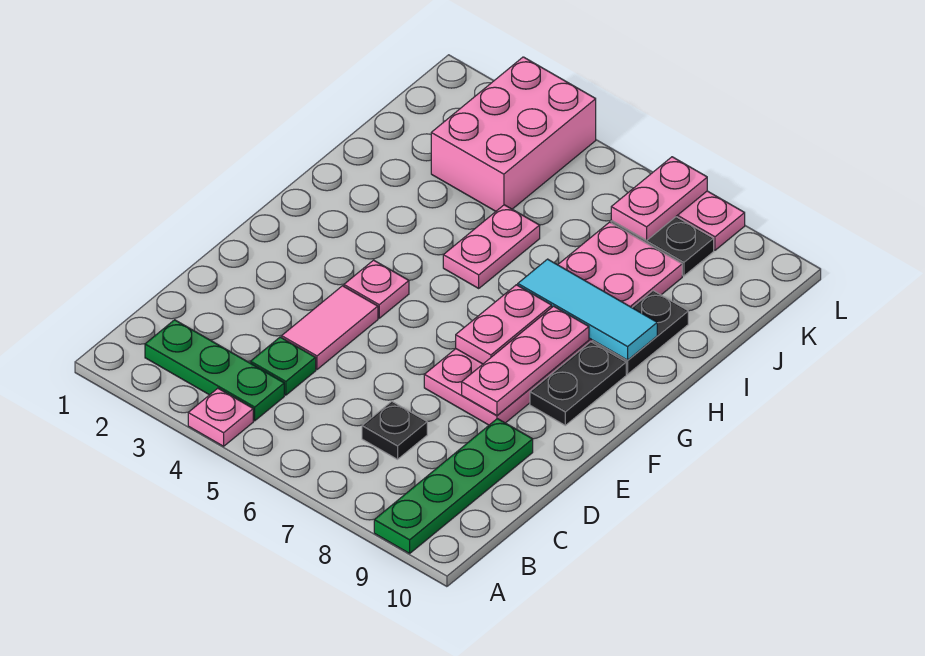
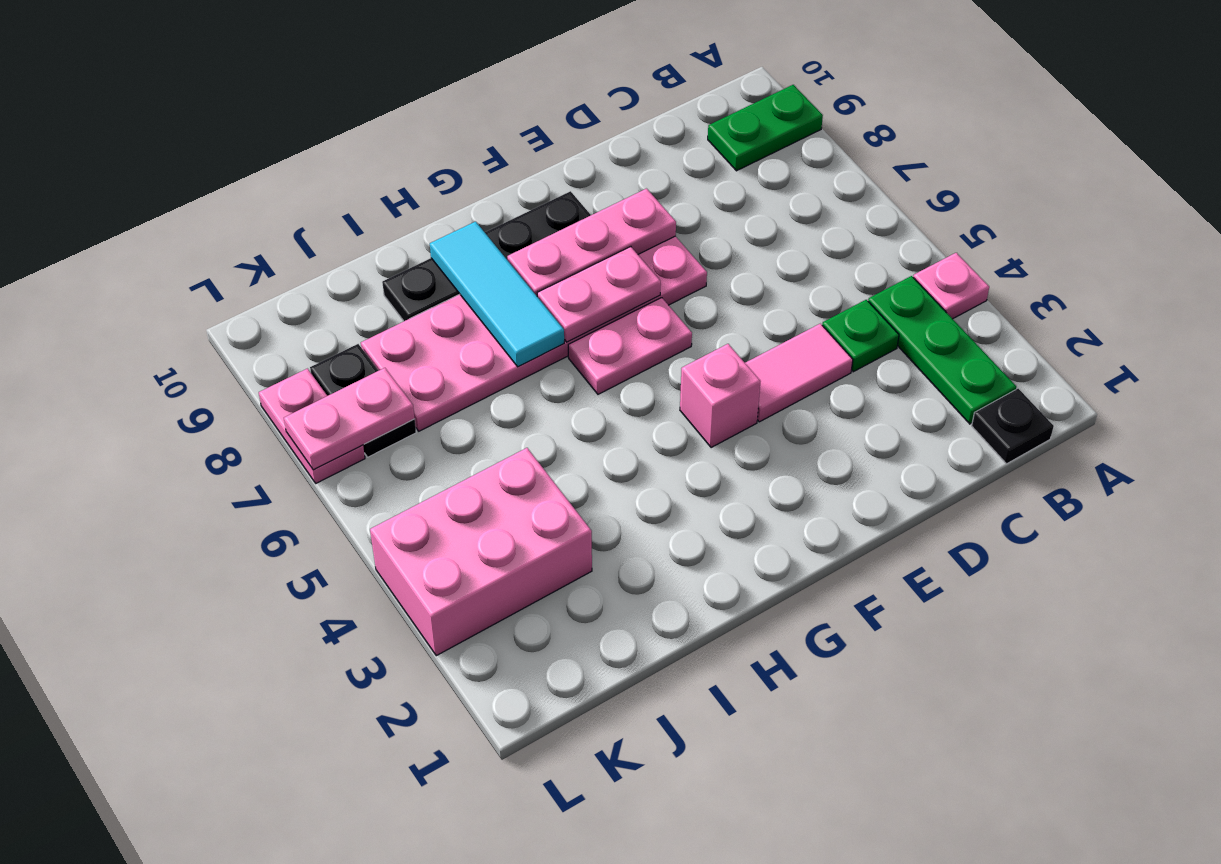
green plate A9:D9 level 1 -> green plate A9:B9 level 1
black plate C7 level 1 -> black plate B1 level 1
pink plate F4 level 1 -> pink brick F4 level 1
pink plate H5:I5 level 1 -> pink plate F6:G6 level 1

